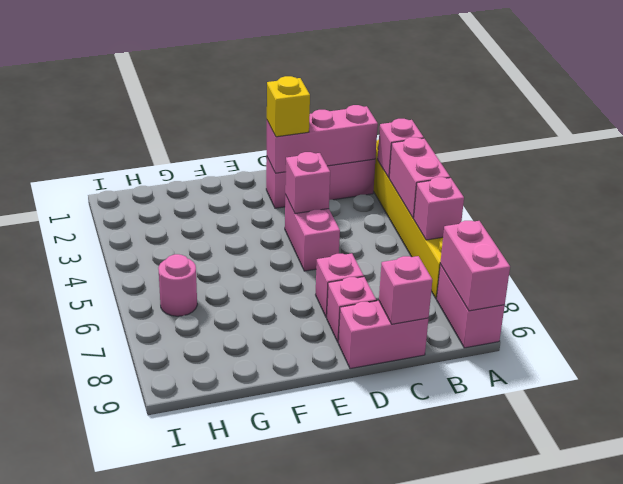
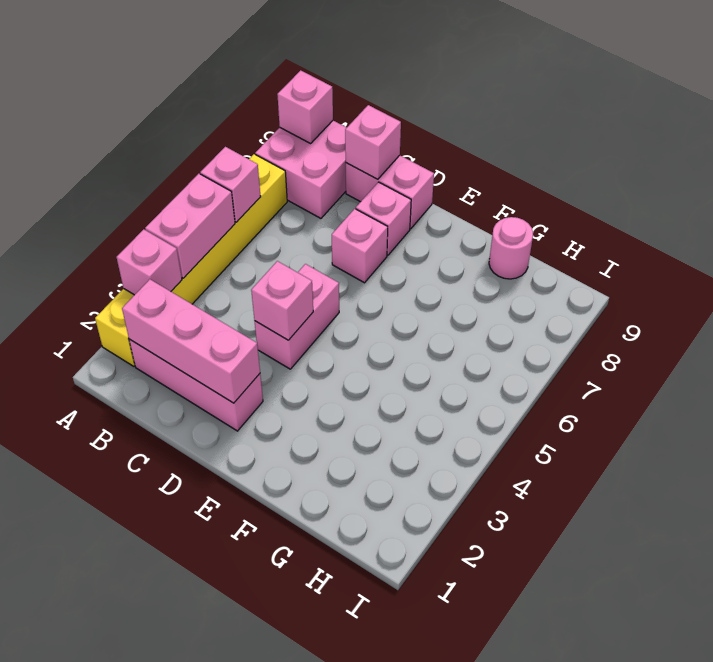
pink brick A8:A9 level 1 -> pink brick A8:B9 level 1
pink brick A8:A9 level 2 -> pink brick A9 level 2
yellow brick D2 level 3 -> none
pink round brick H6 level 1 -> pink round brick G9 level 1

